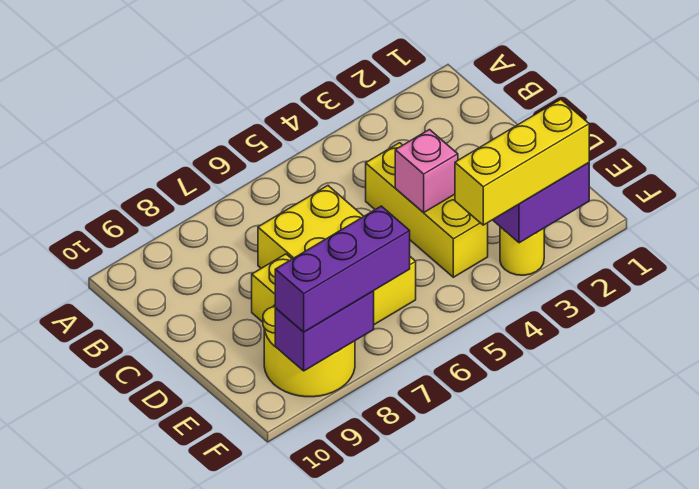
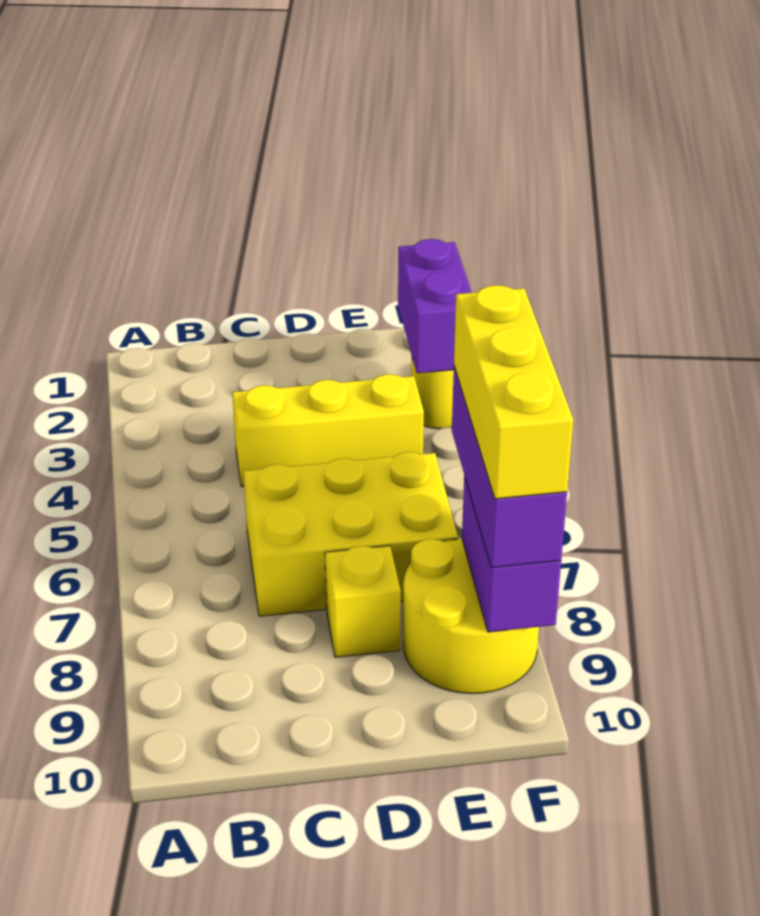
pink brick D4 level 2 -> none
yellow brick F2:F4 level 3 -> yellow brick F7:F9 level 4

